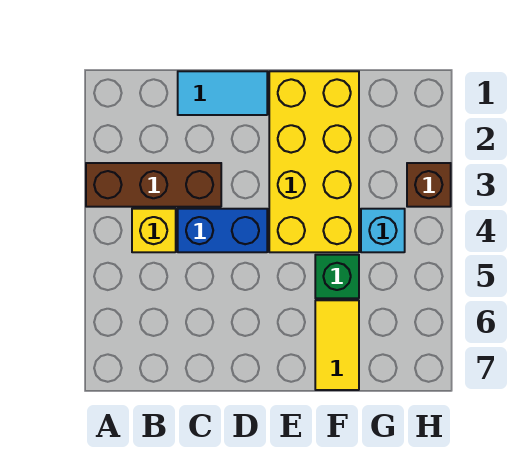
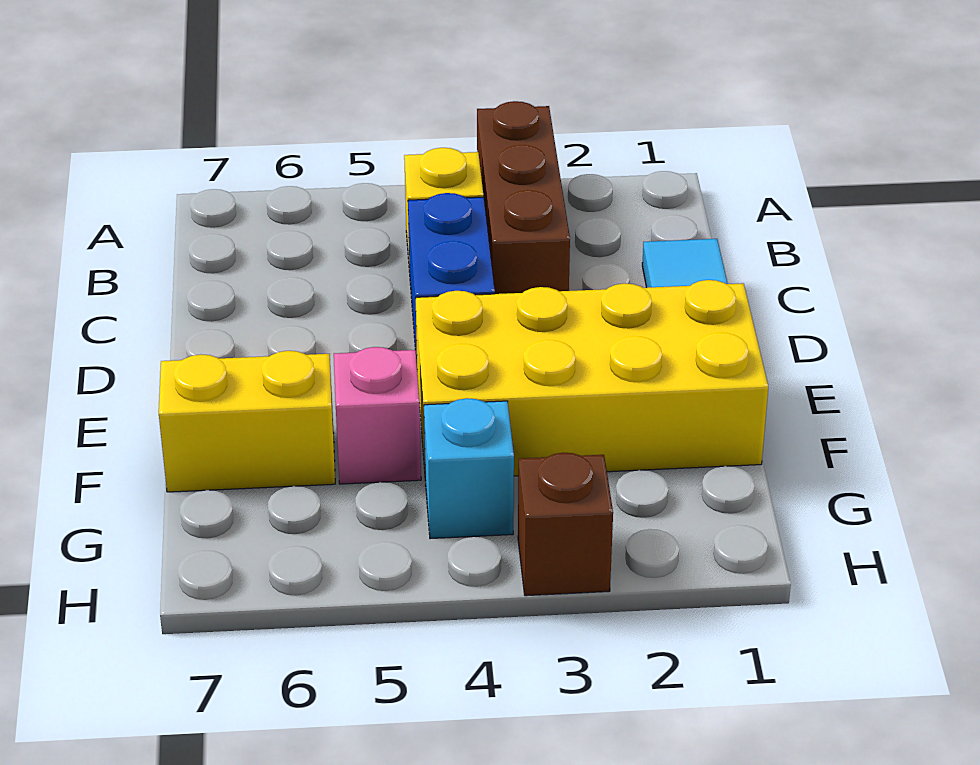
green brick F5 level 1 -> pink brick F5 level 1
yellow tile F6:F7 level 1 -> yellow brick F6:F7 level 1

